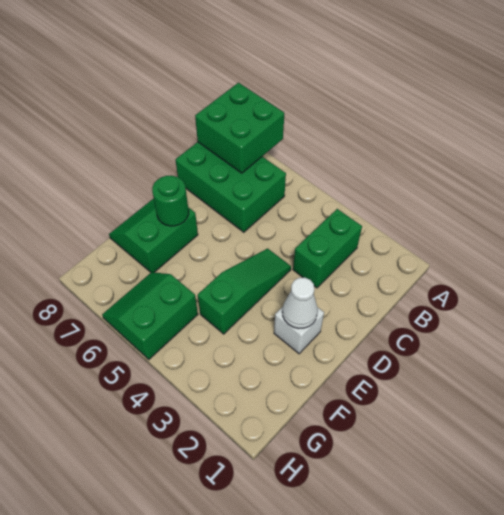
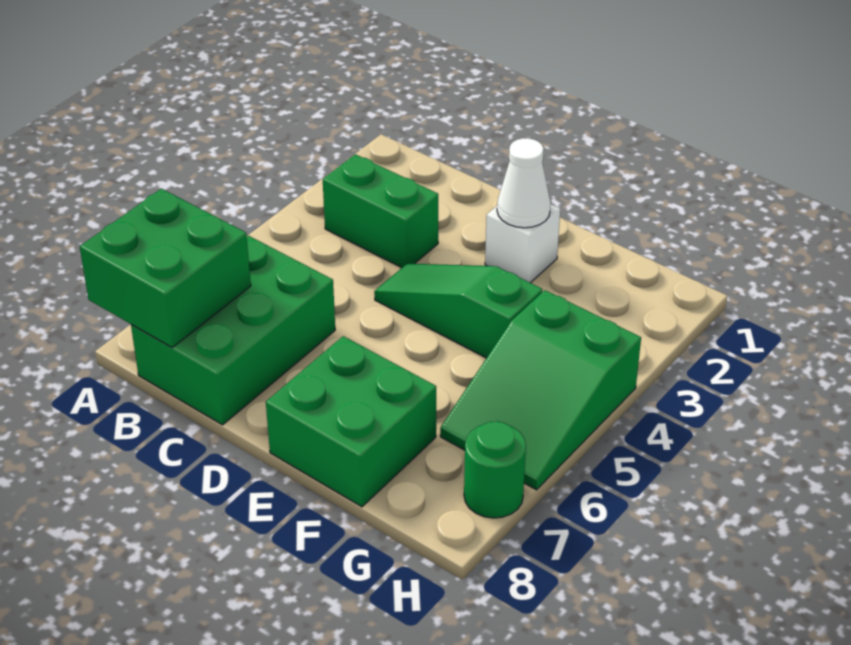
green slope E7:F8 level 1 top 7 -> green brick E7:F8 level 1
green round brick E7 level 2 -> green round brick H7 level 1
green slope G5:H6 level 1 top 5 -> green slope G4:H6 level 1 top 4

